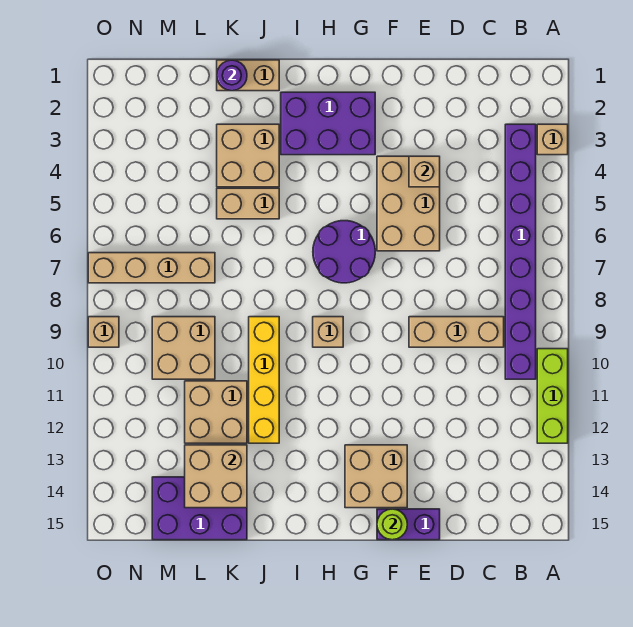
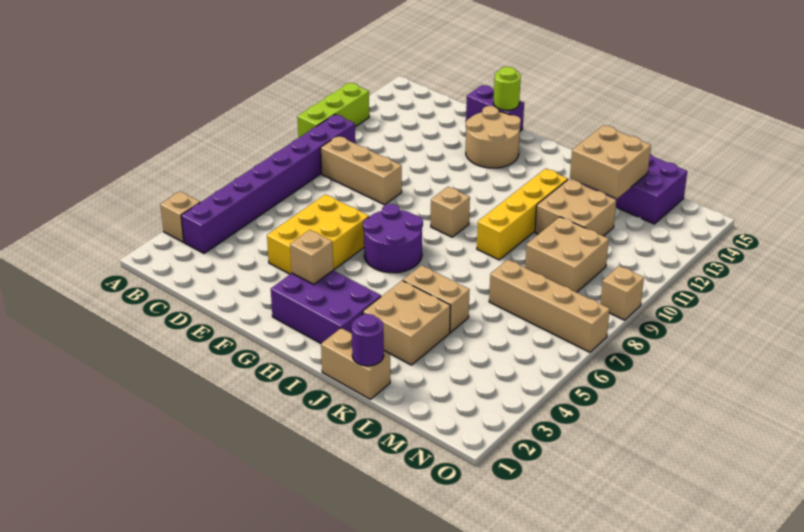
tan brick E4:F6 level 1 -> yellow brick E4:F6 level 1
tan brick E4 level 2 -> tan brick G3 level 2
tan brick F13:G14 level 1 -> tan round brick F13:G14 level 1

